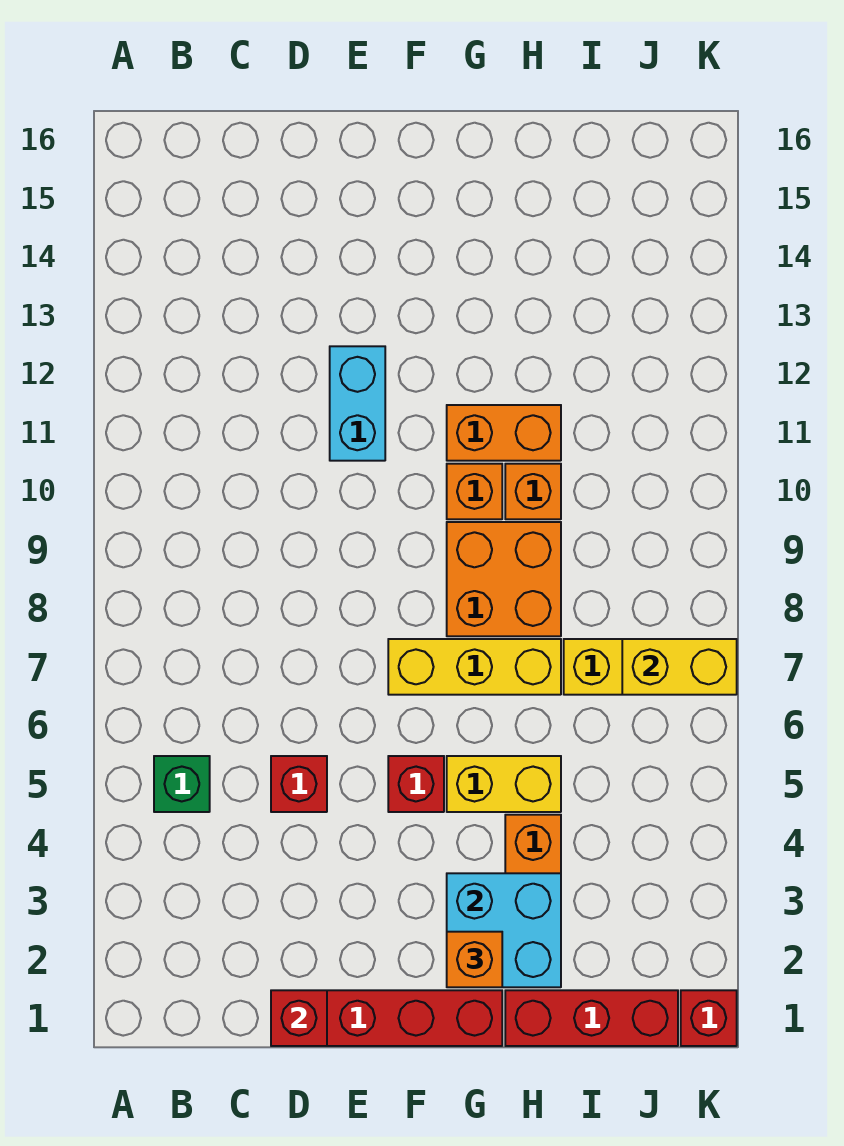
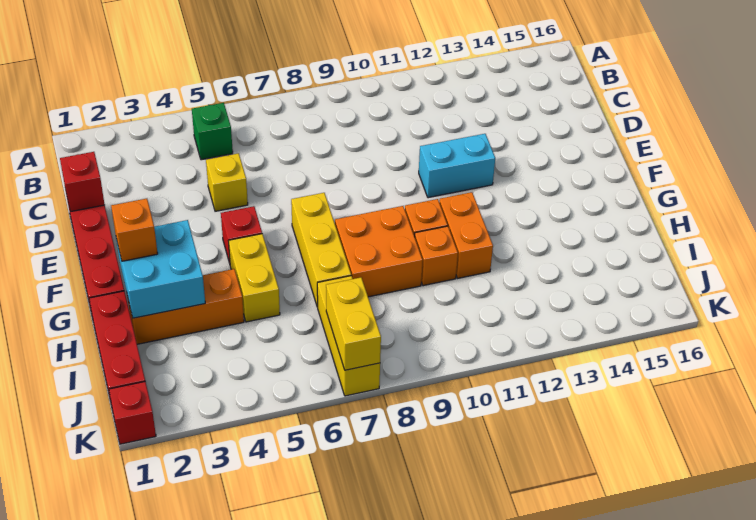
red brick D5 level 1 -> yellow brick D5 level 1

